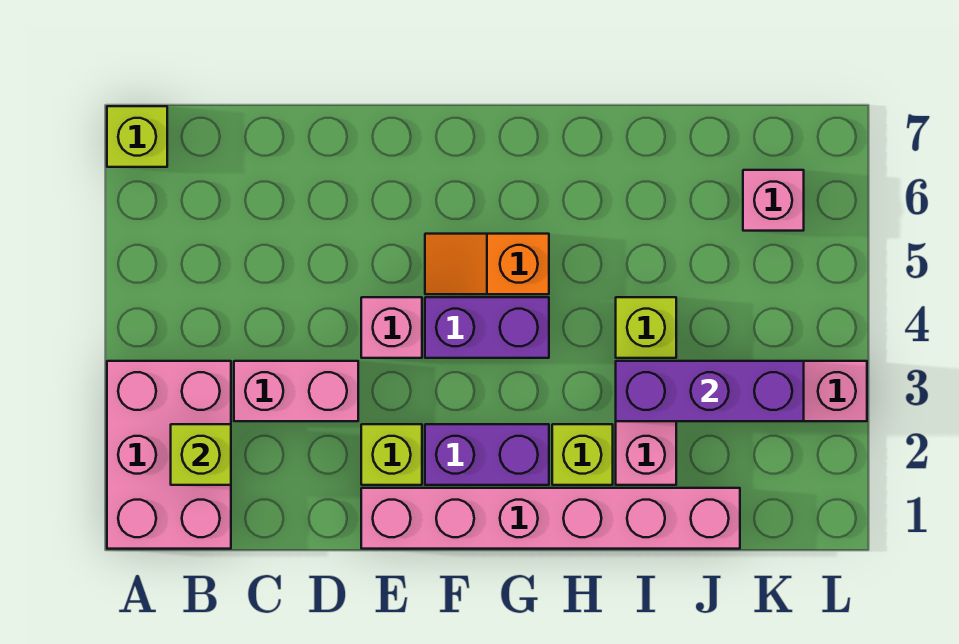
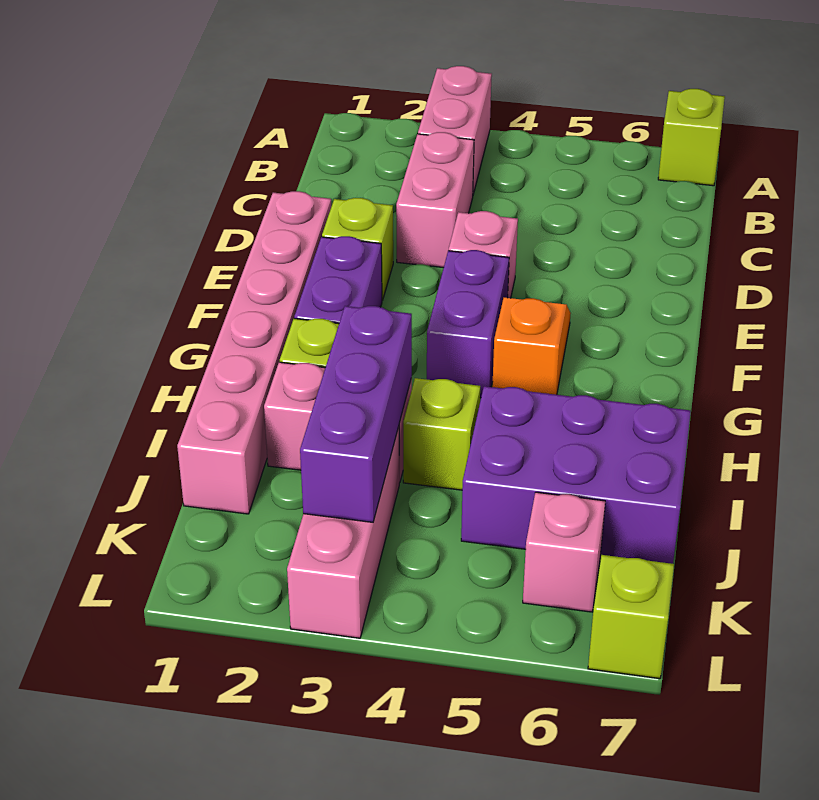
pink brick A1:B3 level 1 -> pink brick A3:B3 level 1
lime brick B2 level 2 -> lime brick L7 level 1
none -> purple brick I5:J7 level 1

